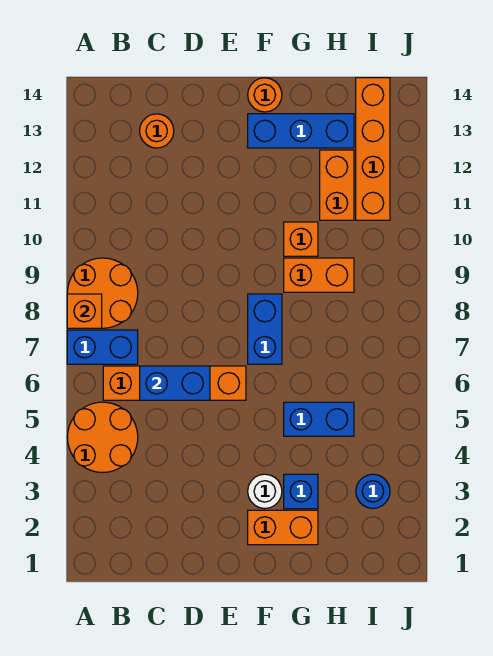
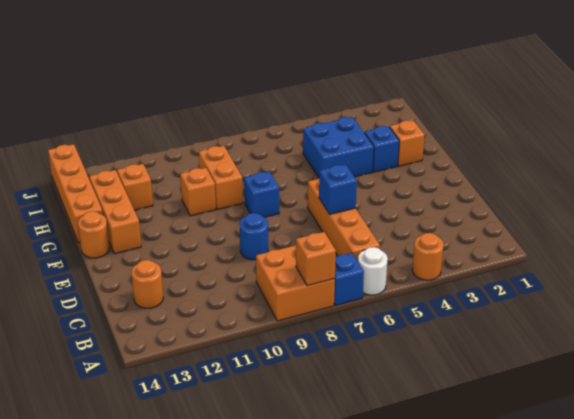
orange round brick A4:B5 level 1 -> orange round brick A4 level 1
blue brick A7:B7 level 1 -> blue brick A7 level 1
orange round brick A8:B9 level 1 -> orange brick A8:B9 level 1
blue brick C6:D6 level 2 -> blue brick D6 level 2
orange brick F2:G2 level 1 -> orange brick G2 level 1
white round brick F3 level 1 -> white round brick A6 level 1
blue brick F7:F8 level 1 -> blue brick F8 level 1
blue brick F13:H13 level 1 -> orange brick F13:H13 level 1
blue brick G5:H5 level 1 -> blue brick G4:H5 level 1
orange brick H11:H12 level 1 -> orange brick H12 level 1
blue round brick I3 level 1 -> blue round brick D9 level 1
orange brick I11:I14 level 1 -> orange brick G14:J14 level 1

